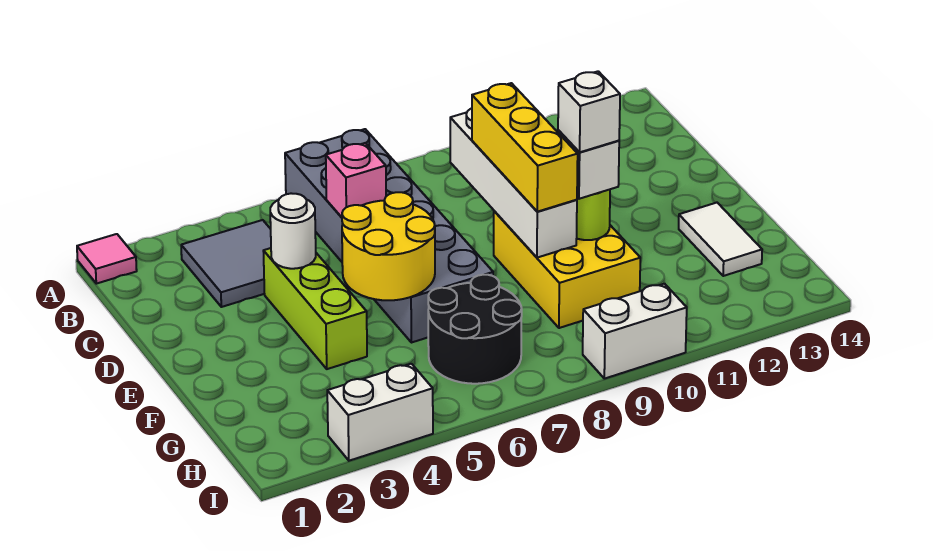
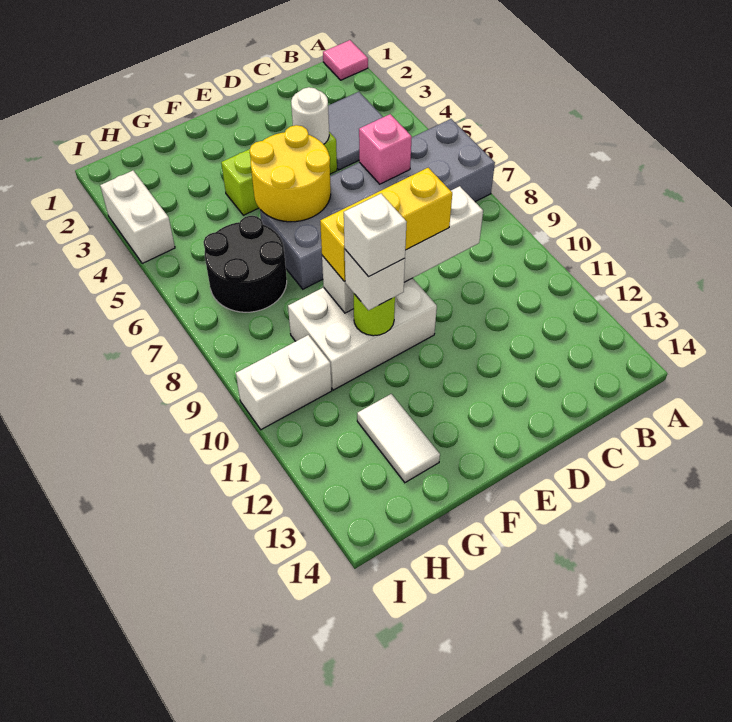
yellow brick E9:G10 level 1 -> white brick E9:G10 level 1
white tile F13:G13 level 1 -> white tile G12:G13 level 1
white brick I9:I10 level 1 -> white brick H10:I10 level 1

